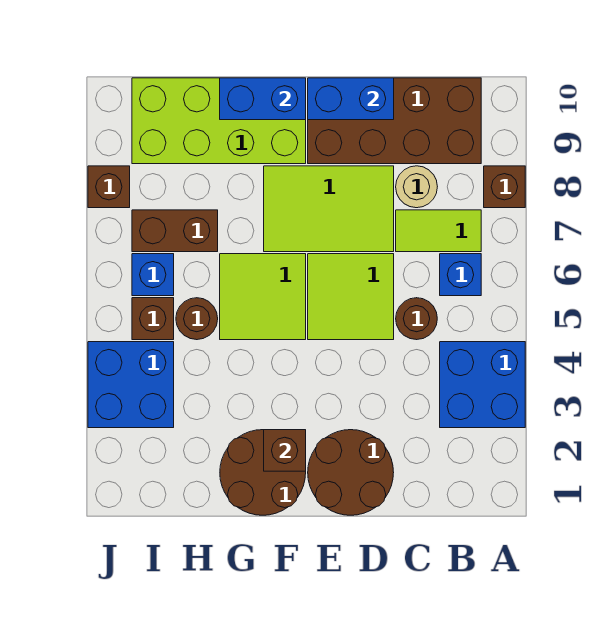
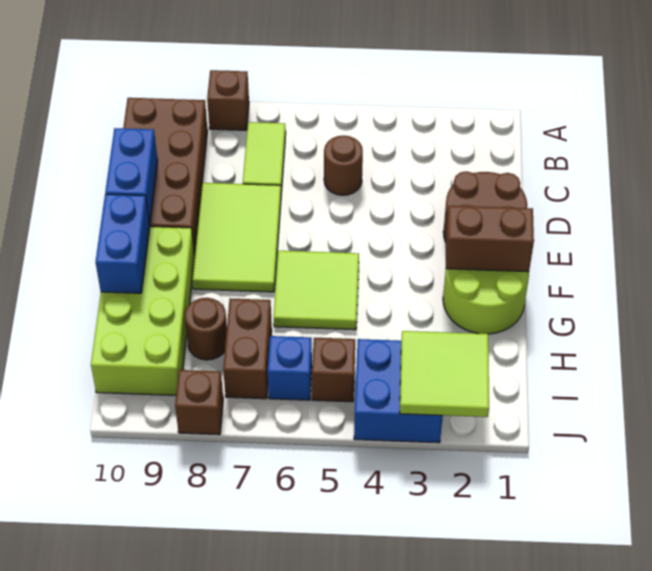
blue brick A3:B4 level 1 -> none
blue brick B6 level 1 -> none
tan round brick C8 level 1 -> none
lime tile D5:E6 level 1 -> lime tile I2:J3 level 2
brown round brick F1:G2 level 1 -> lime round brick F1:G2 level 1
brown brick F2 level 2 -> brown brick F1:F2 level 2
brown round brick H5 level 1 -> brown round brick H8 level 1

